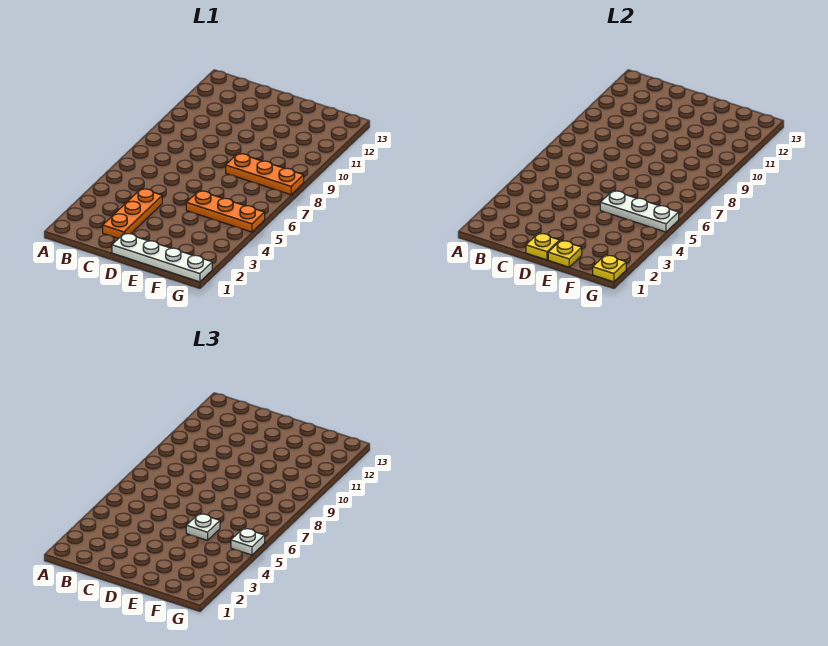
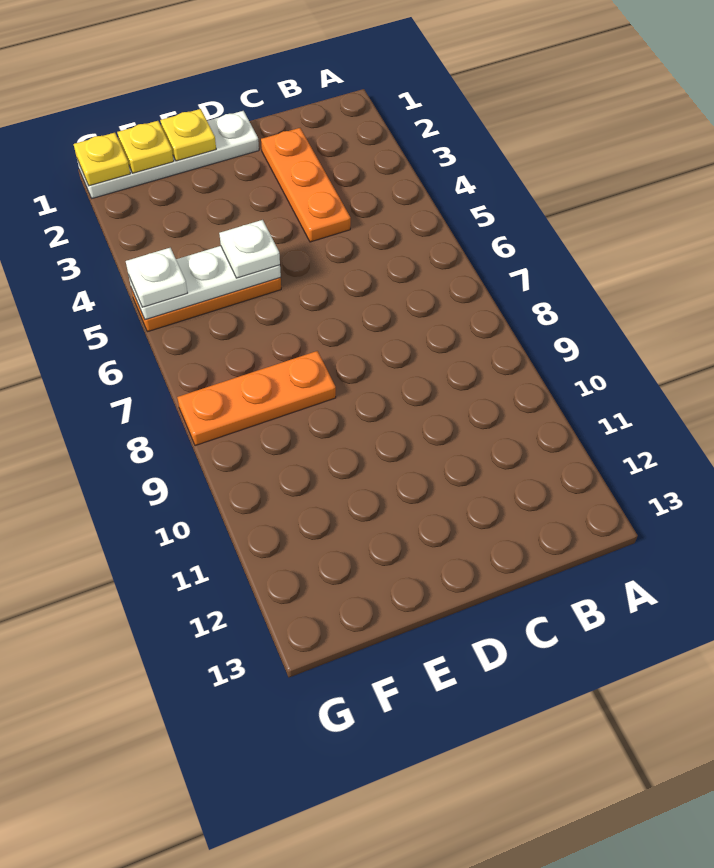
yellow plate D1 level 2 -> yellow plate F1 level 2

